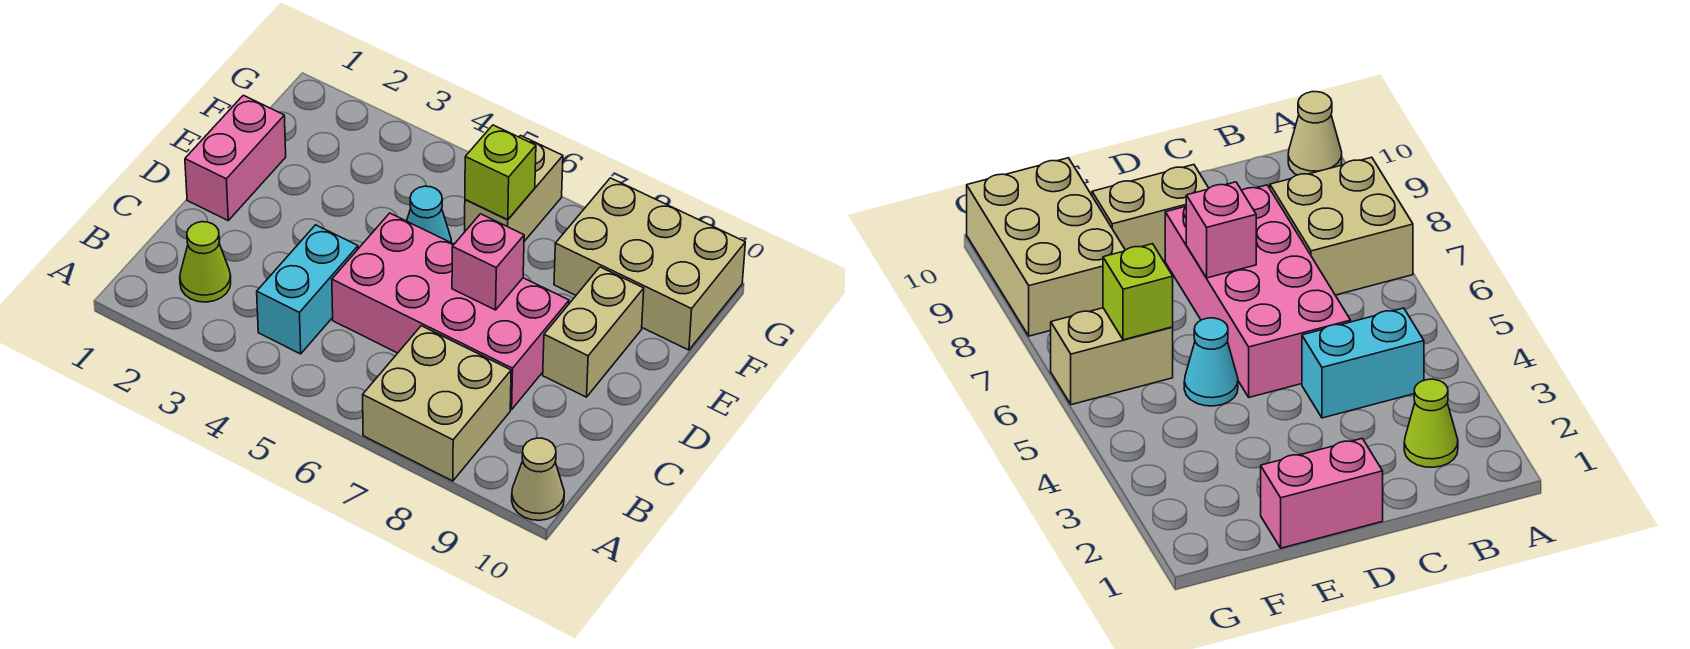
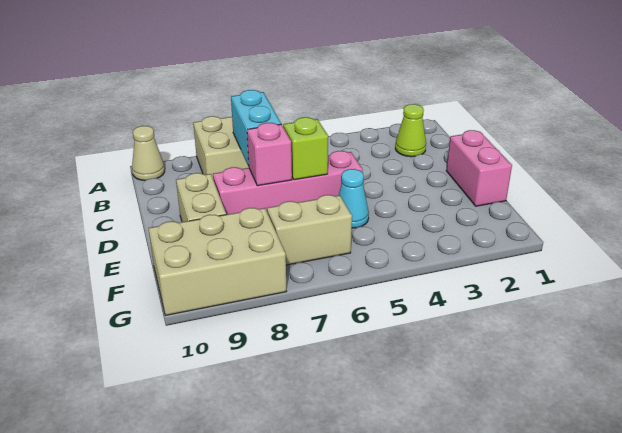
cyan brick B4:C4 level 1 -> cyan brick B7:C7 level 2
pink brick C5:D8 level 1 -> pink brick D5:D8 level 1
tan brick F6:G6 level 1 -> tan brick F6:F7 level 1
lime brick F6 level 2 -> lime brick D6 level 2

